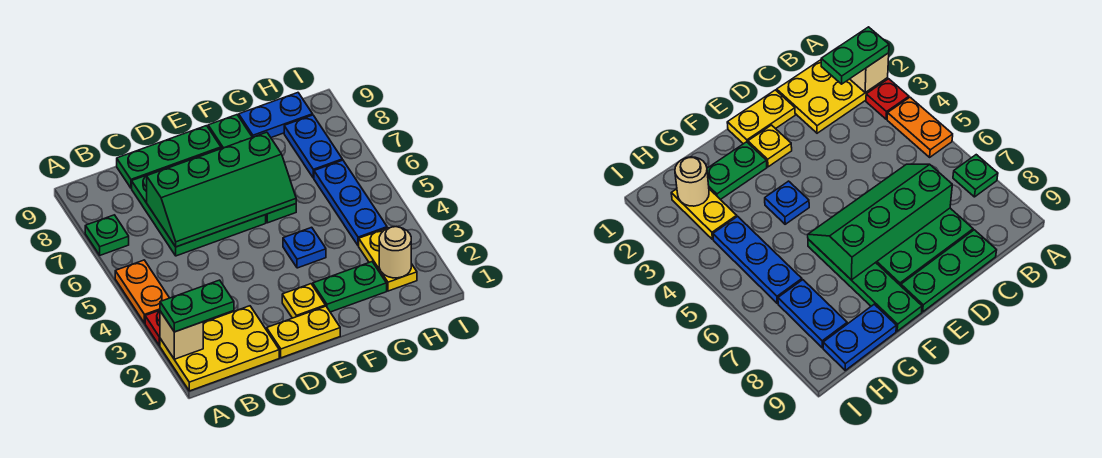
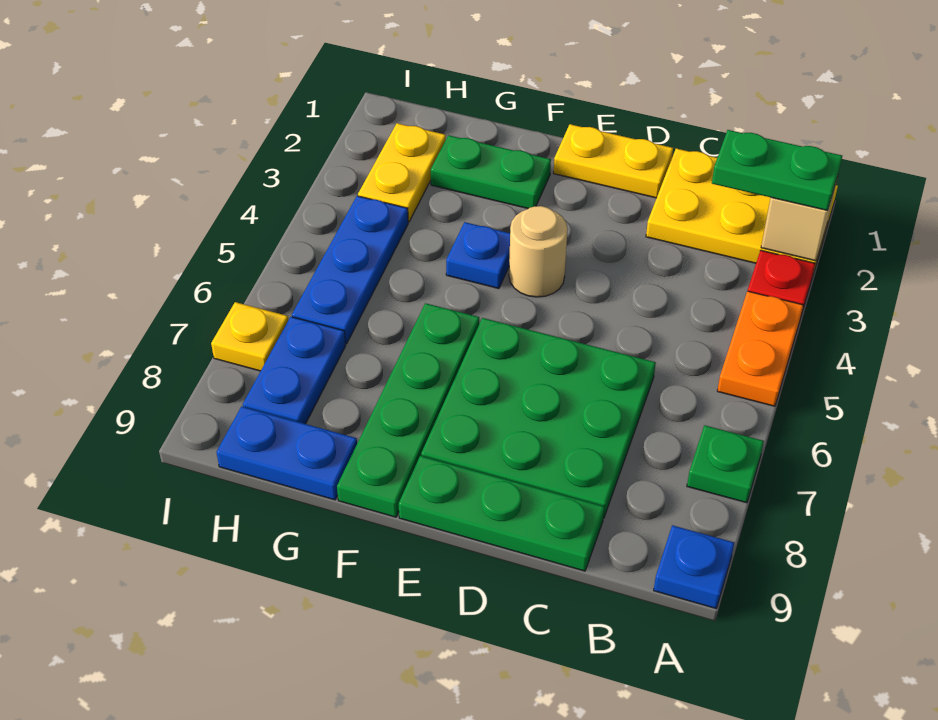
none -> blue plate A9 level 1
green slope C6:F7 level 2 top 7 -> none
yellow plate E2 level 1 -> yellow plate I7 level 1
tan round brick H2 level 2 -> tan round brick E4 level 1

